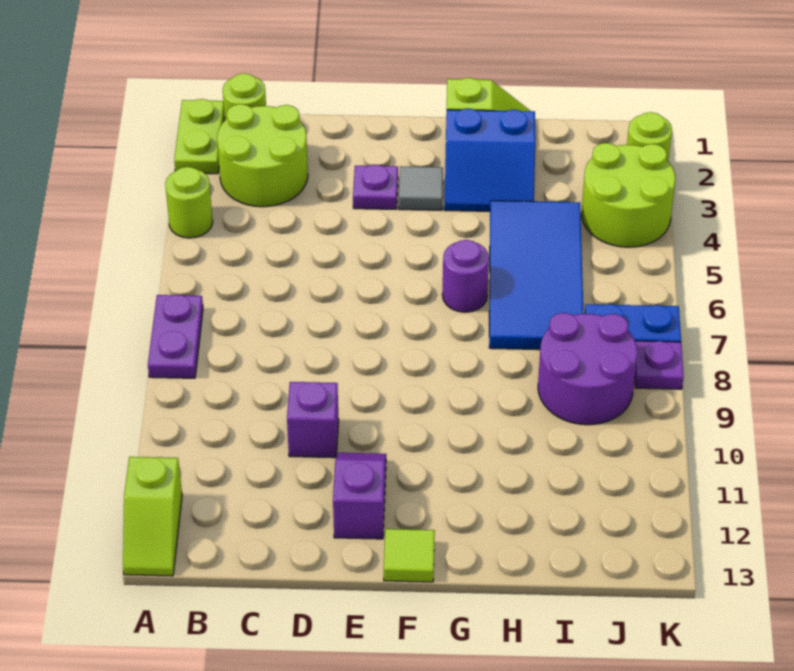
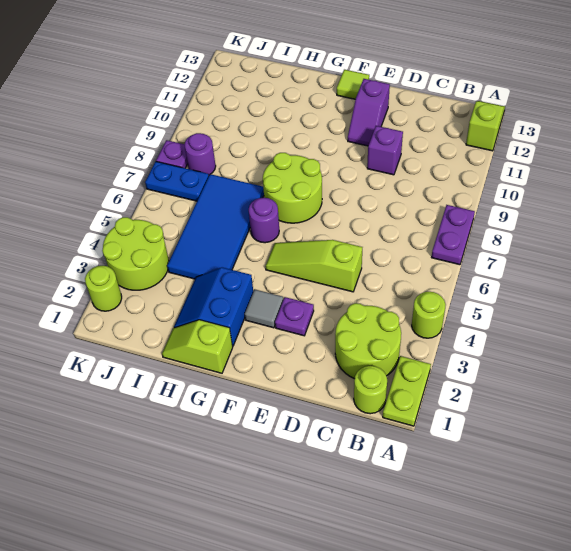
none -> lime slope D5:F5 level 1 top D
none -> lime round brick F7:G8 level 1
blue slope G2:H3 level 1 top 2 -> blue slope G2:H3 level 1 top G
purple round brick I8:J9 level 1 -> purple round brick J8 level 1

